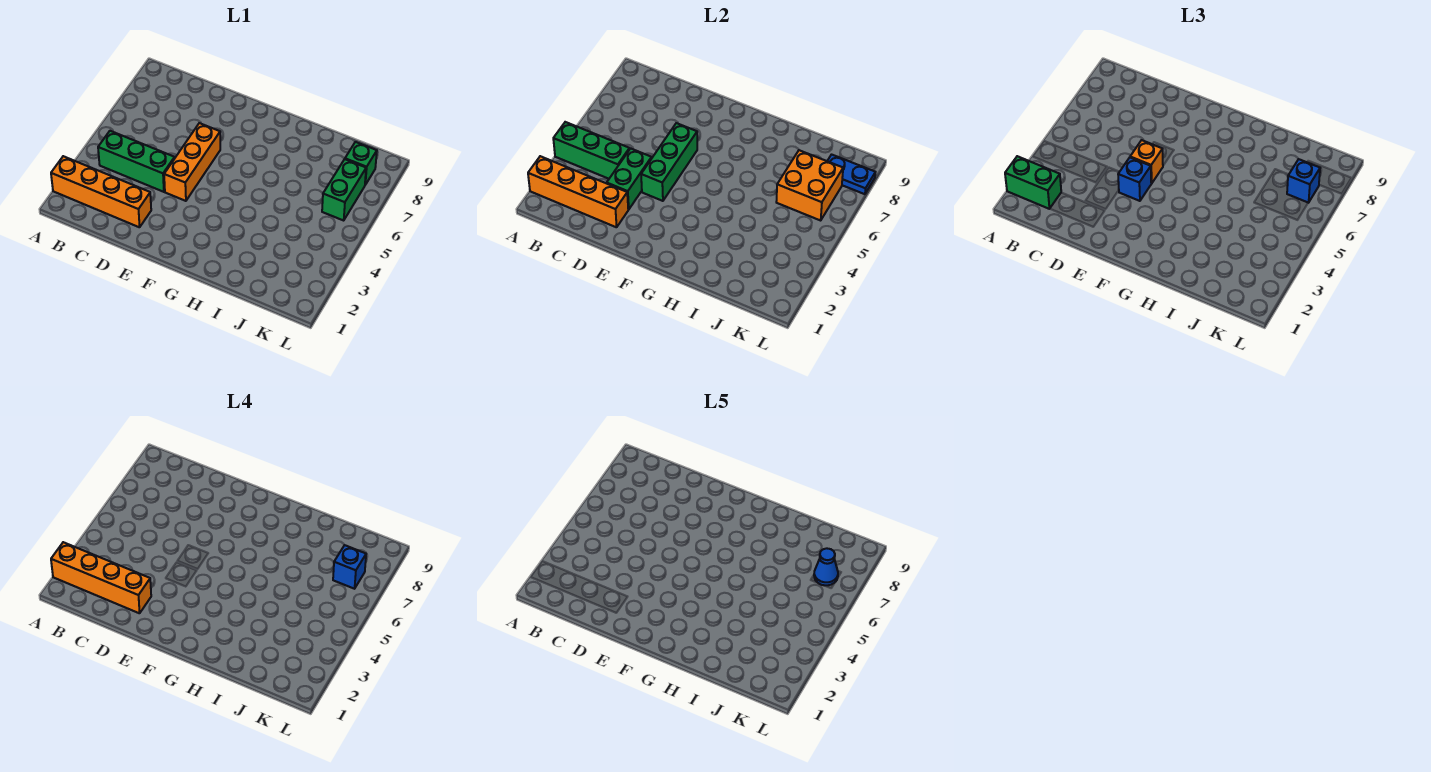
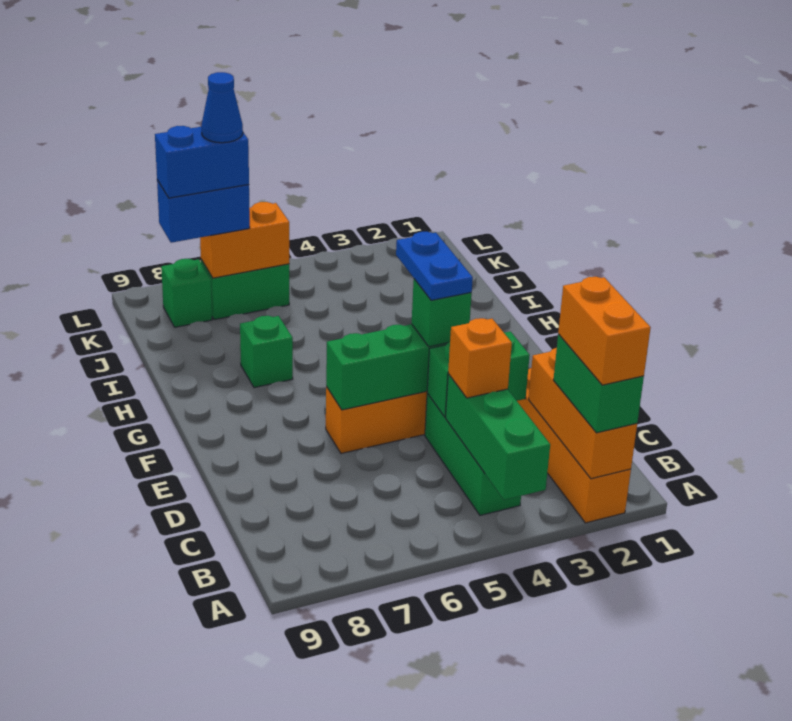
orange brick A2:D2 level 2 -> orange brick A2:C2 level 2
orange brick A2:D2 level 4 -> orange brick A2:B2 level 4
blue brick E4 level 3 -> green brick E4 level 3
orange brick E5 level 3 -> orange brick C4 level 3
none -> green brick H7 level 1
orange brick J6:K7 level 2 -> orange brick K6:K7 level 2
blue brick K7 level 3 -> blue brick K7:K8 level 3
blue brick K7 level 4 -> blue brick K7:K8 level 4
blue plate K8:L8 level 2 -> blue plate E4:F4 level 4

